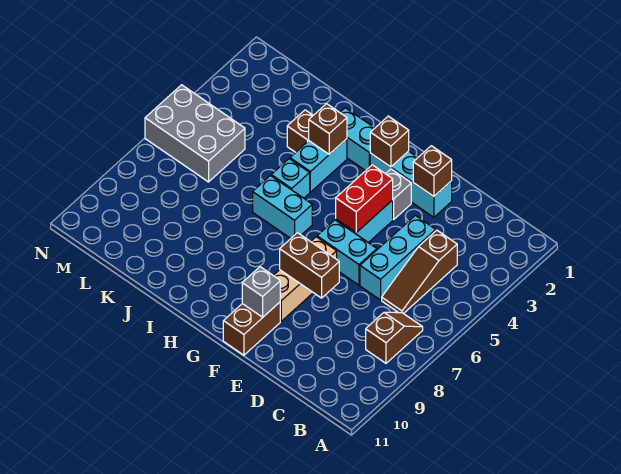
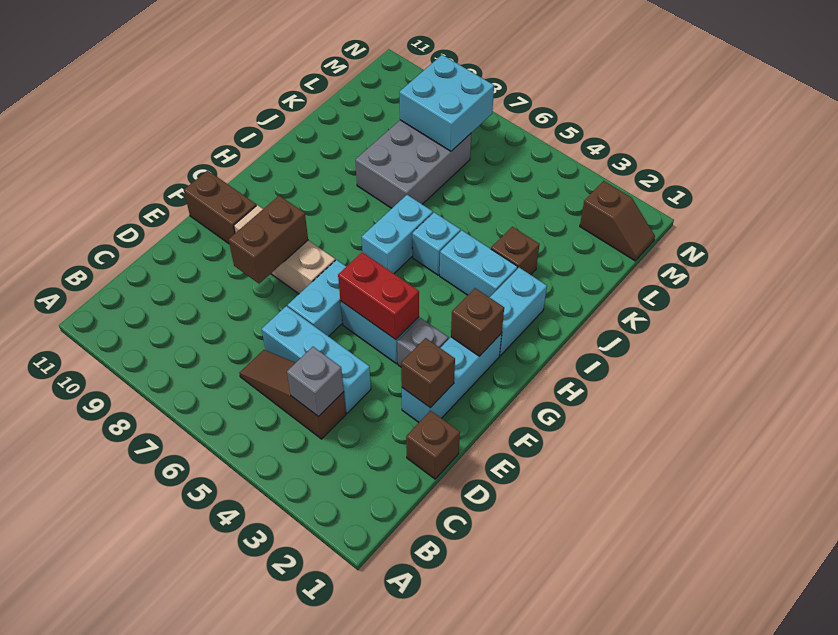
brown slope B7:B8 level 1 top 8 -> brown slope M1:M2 level 1 top 2
grey brick F10 level 2 -> grey brick C4 level 2
brown brick I3 level 2 -> brown brick D1 level 1
grey brick L5:N6 level 1 -> grey brick J7:L8 level 1
none -> cyan brick L7:M8 level 2

